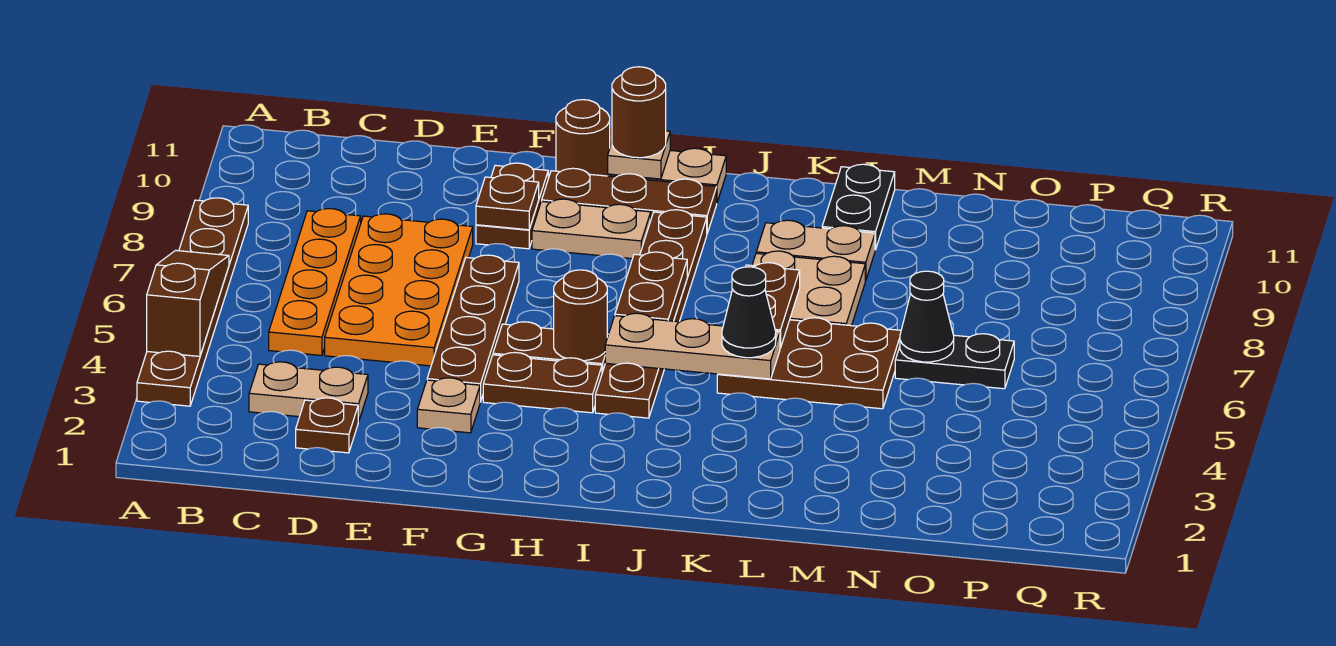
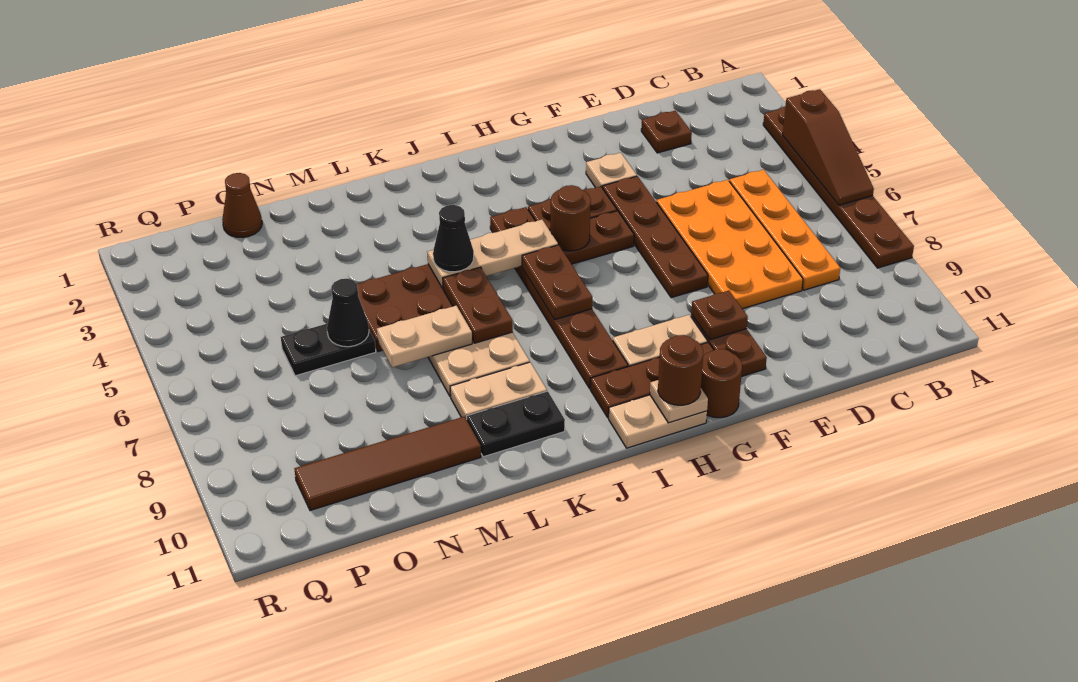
tan plate C3:D3 level 1 -> tan plate L7:M7 level 2
black plate L10:L11 level 1 -> black plate K10:L10 level 1
none -> brown tile M10:P10 level 1
none -> brown cone O1 level 1

